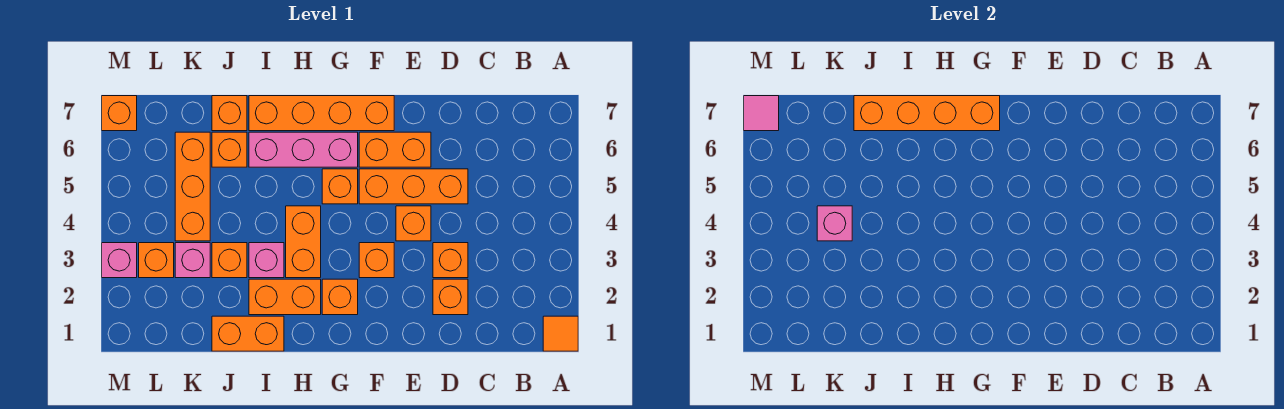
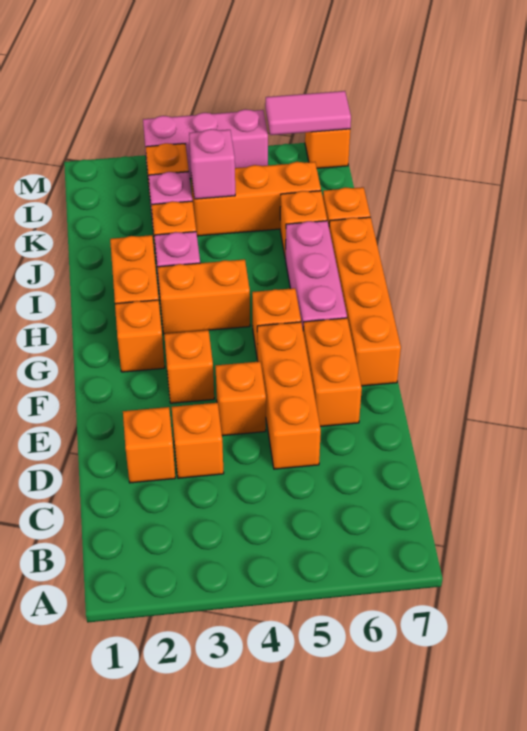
orange tile A1 level 1 -> none
orange brick G7:J7 level 2 -> none
orange brick I1:J1 level 1 -> none
pink brick M3 level 1 -> pink brick M3:M5 level 1
pink tile M7 level 2 -> pink tile M6:M7 level 2

